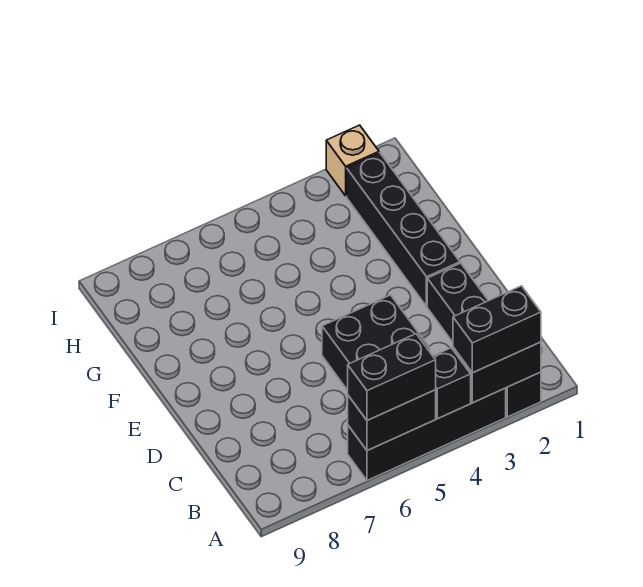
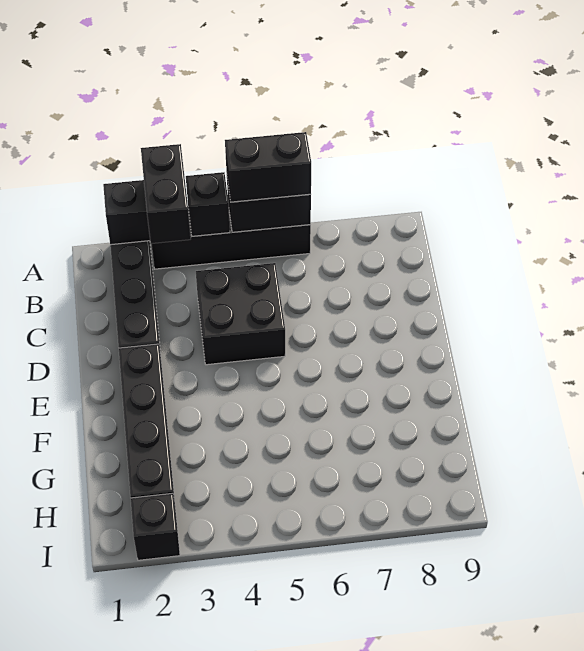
black brick A2:A3 level 3 -> black brick A3:B3 level 3
tan brick I2 level 1 -> black brick I2 level 1

